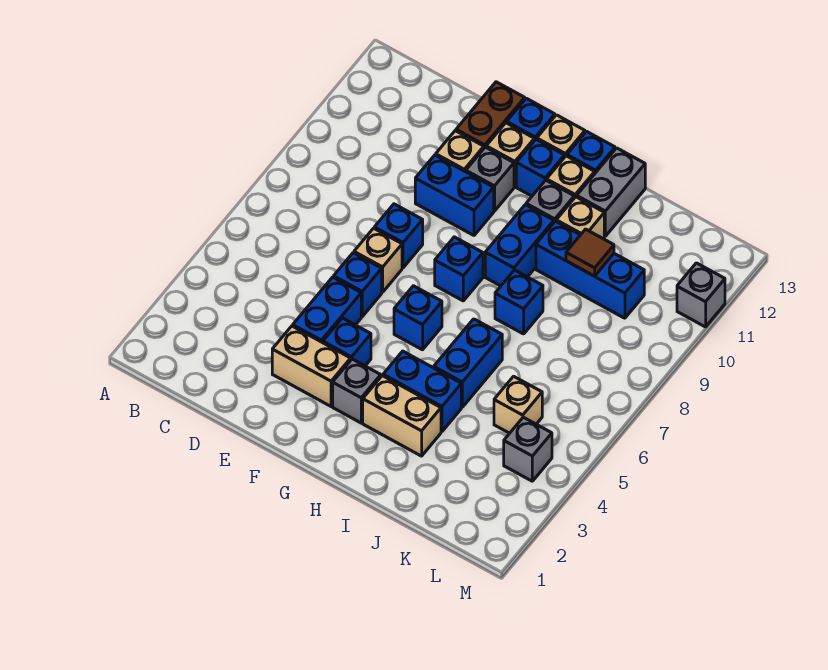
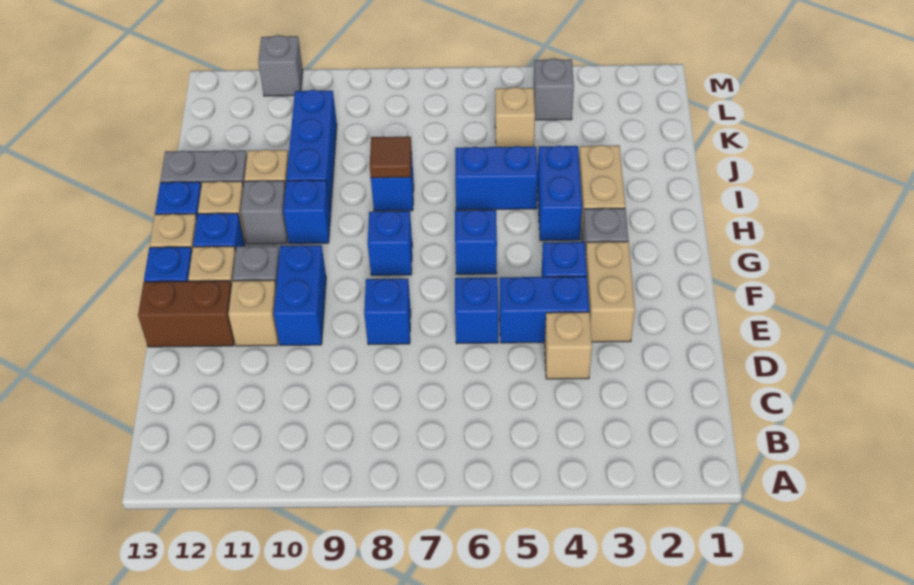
tan brick E7 level 1 -> tan brick D4 level 1
blue brick H9:H10 level 1 -> blue brick H10 level 1
brown tile J10 level 2 -> brown tile I8 level 2

